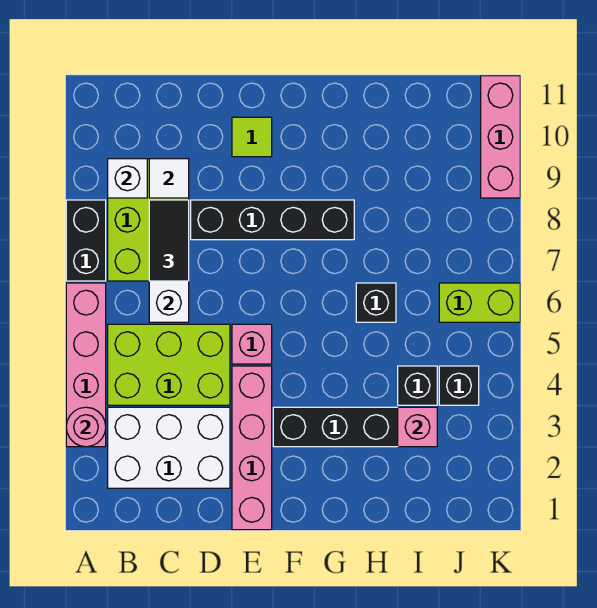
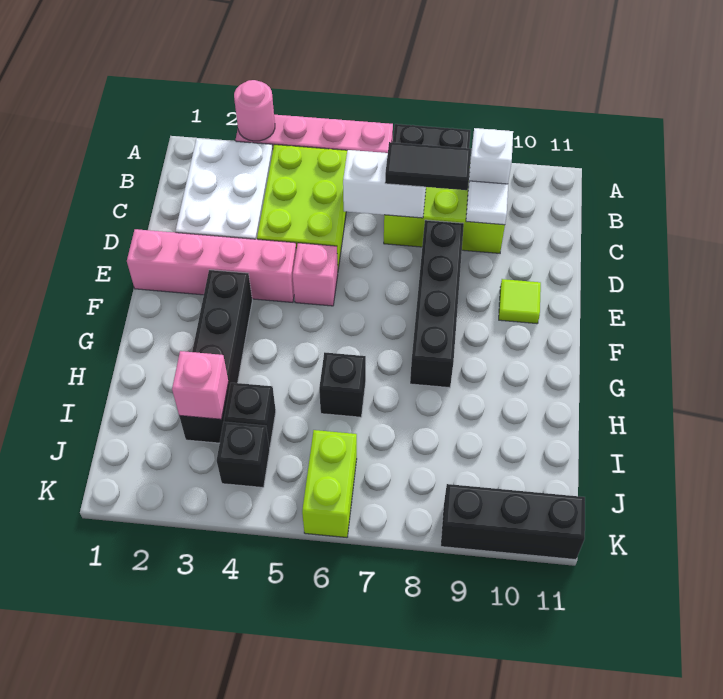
pink brick K9:K11 level 1 -> black brick K9:K11 level 1

